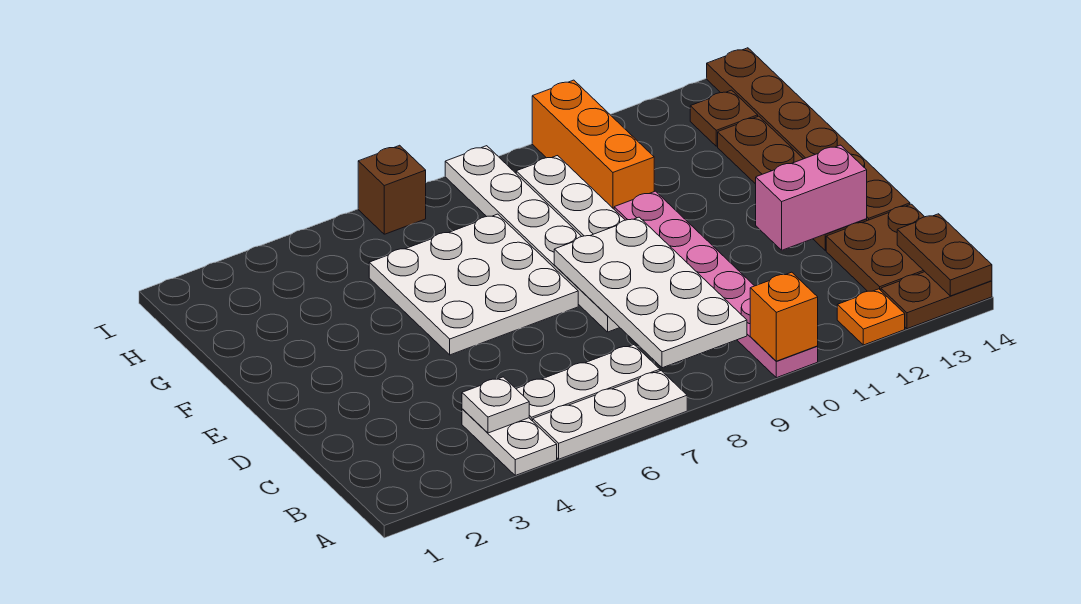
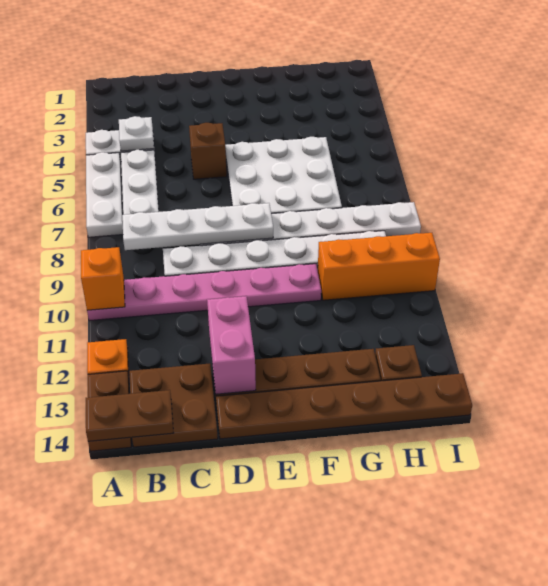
white plate B8:E9 level 2 -> white plate B8:E8 level 2
brown brick I6 level 1 -> brown brick D5 level 1

